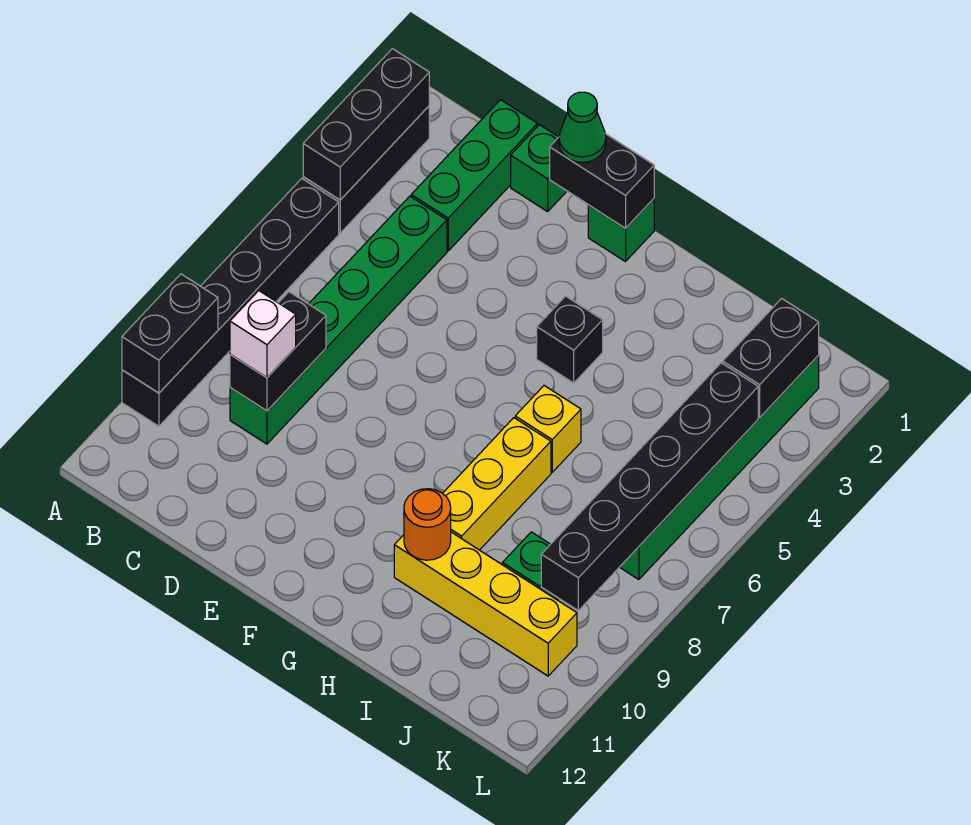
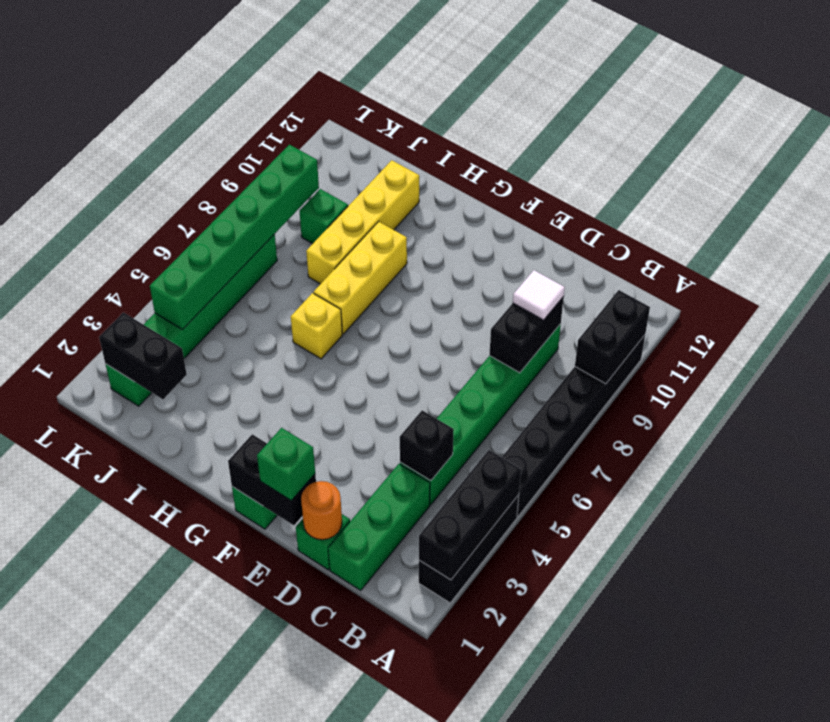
white brick C9 level 3 -> white tile C9 level 3
green cone E1 level 3 -> green brick E1 level 3
black brick G4 level 1 -> black brick C4 level 2
yellow brick H10:K10 level 1 -> yellow brick I8:I11 level 1
orange round brick H10 level 2 -> orange round brick D1 level 2
black brick K2:K3 level 2 -> black brick J2:K2 level 2
black brick K4:K9 level 2 -> green brick K4:K9 level 2

